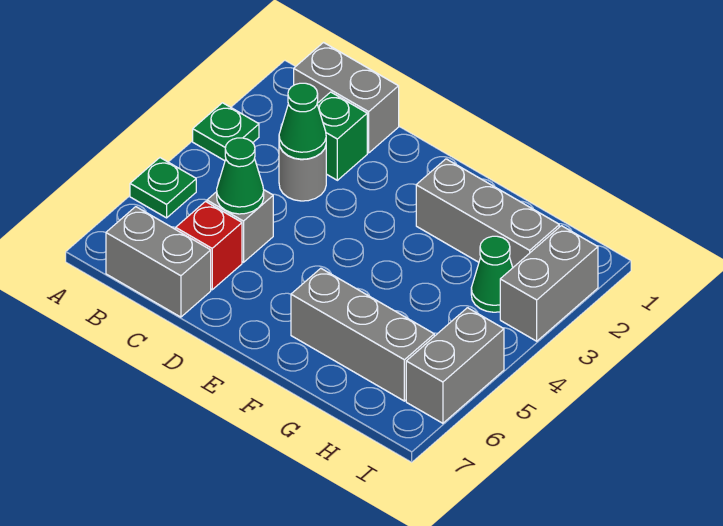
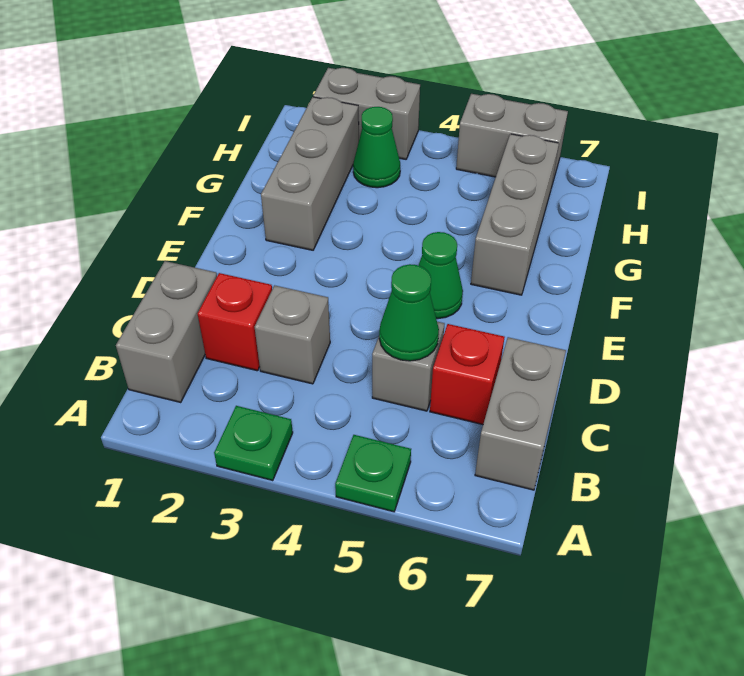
green brick C2 level 1 -> red brick C2 level 1
grey round brick C3 level 1 -> grey brick C3 level 1
green cone C3 level 2 -> green cone E5 level 1

